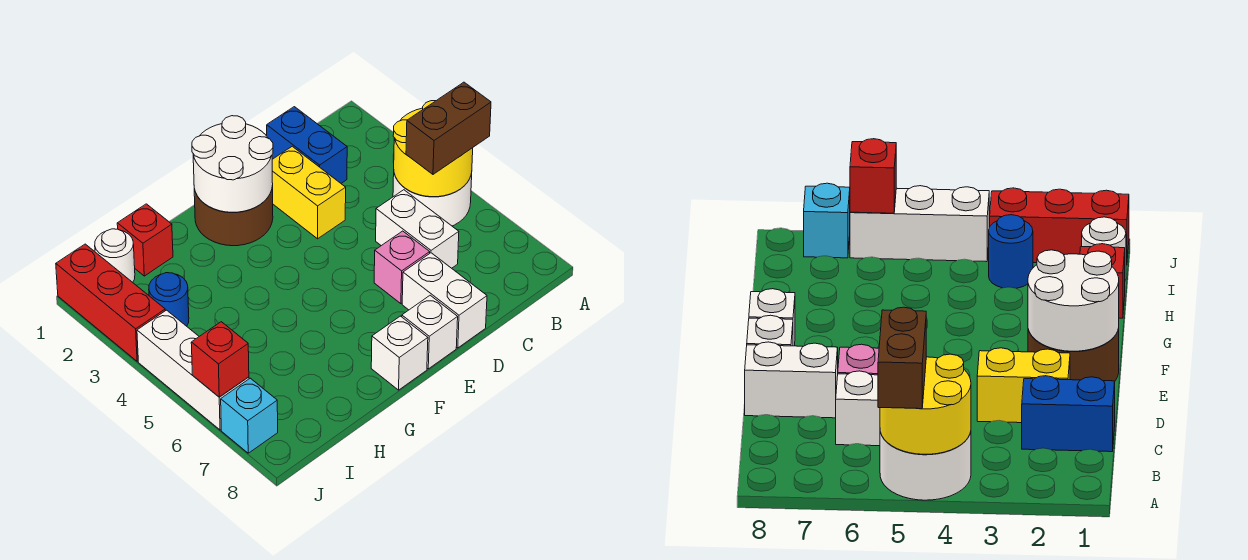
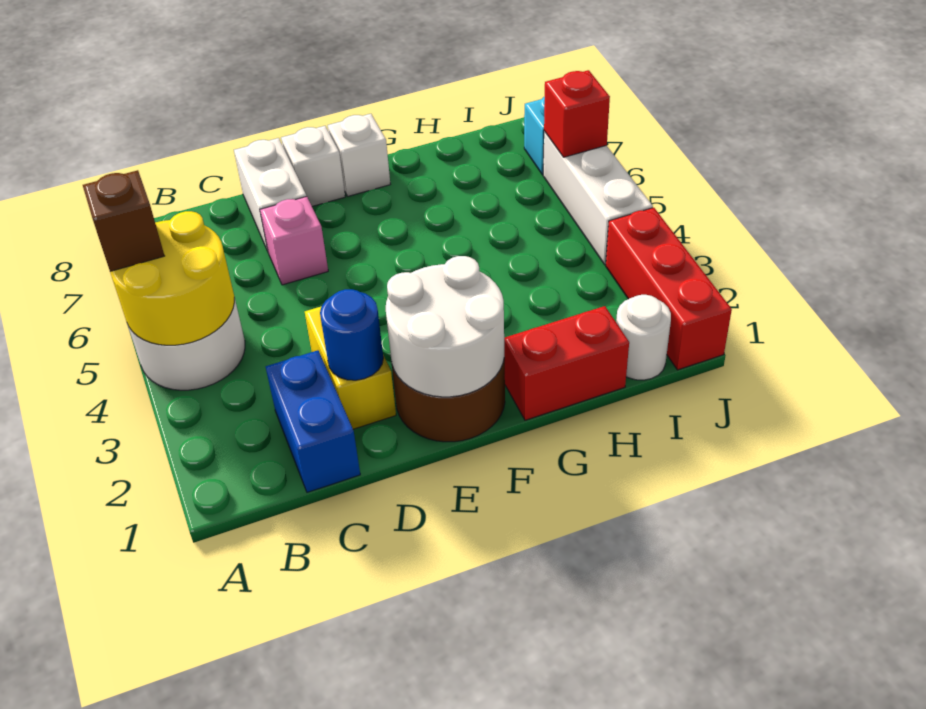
brown brick A5:B5 level 3 -> brown brick A5 level 3
white brick C5:C6 level 1 -> none
red brick H1 level 1 -> red brick G1:H1 level 1
blue round brick I3 level 1 -> blue round brick D2 level 2

